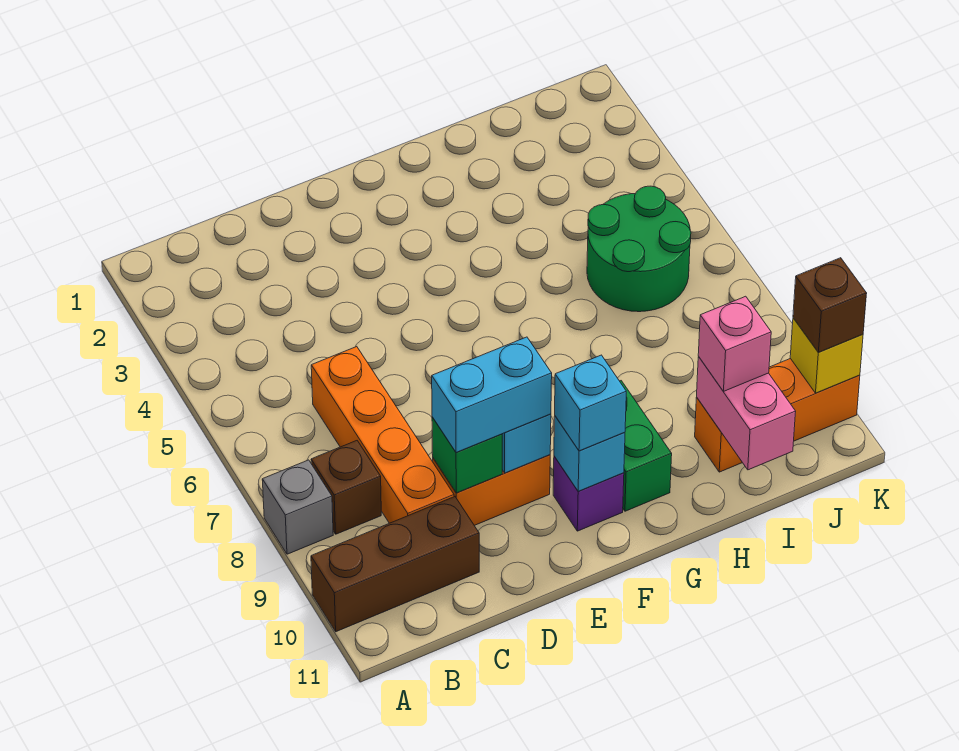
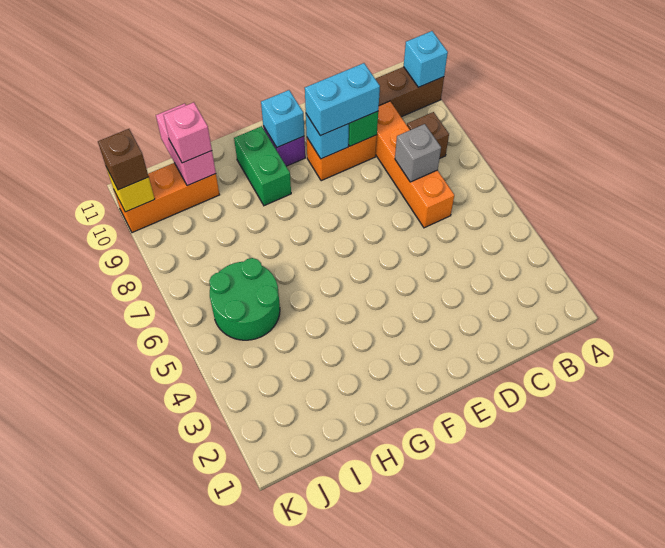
grey brick A8 level 1 -> grey brick C7 level 2
cyan brick F10 level 3 -> cyan brick A10 level 2

